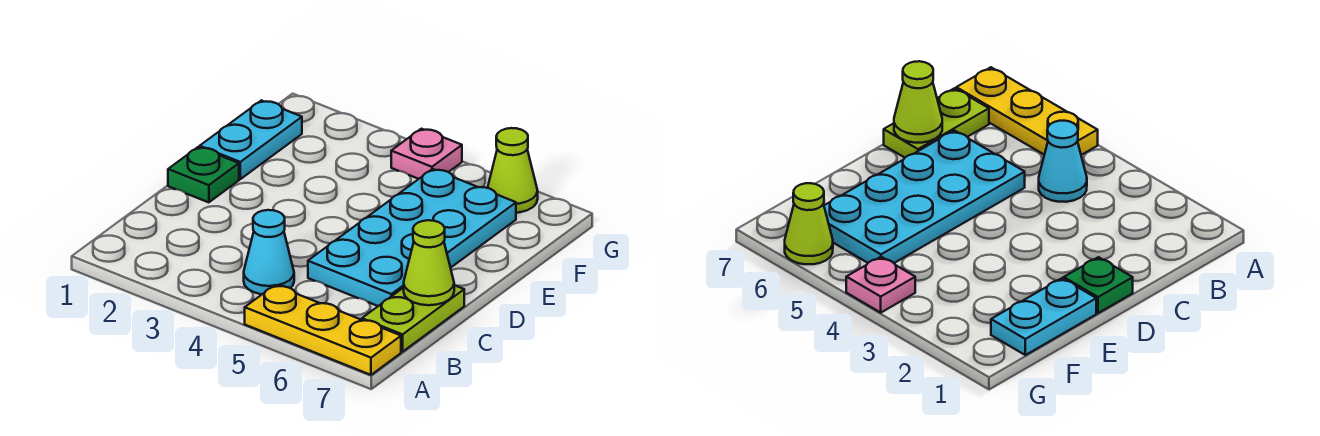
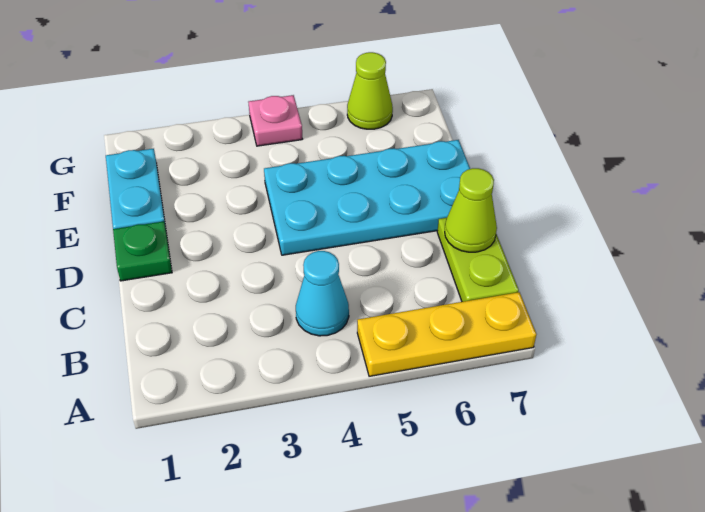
cyan plate C5:F6 level 1 -> cyan plate D4:E7 level 1

